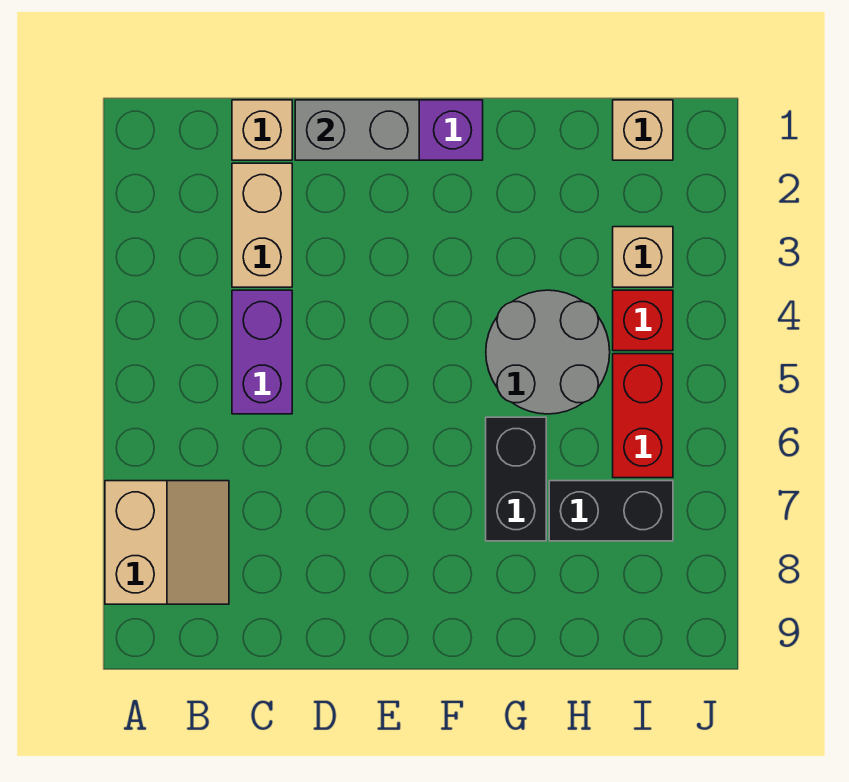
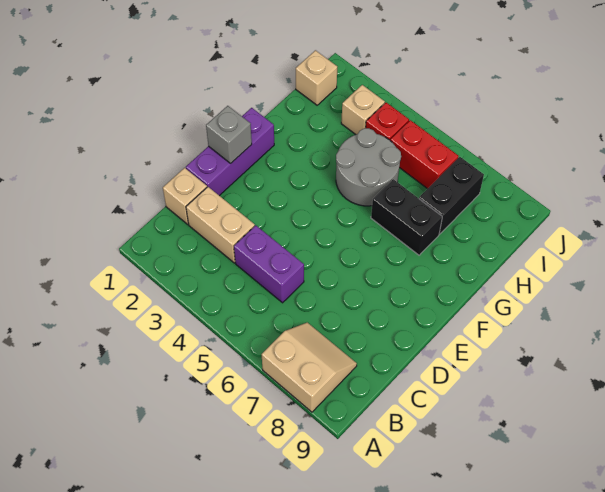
grey brick D1:E1 level 2 -> grey brick E1 level 2

